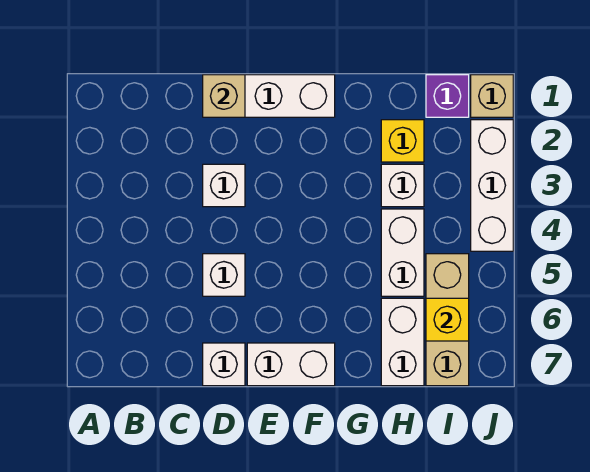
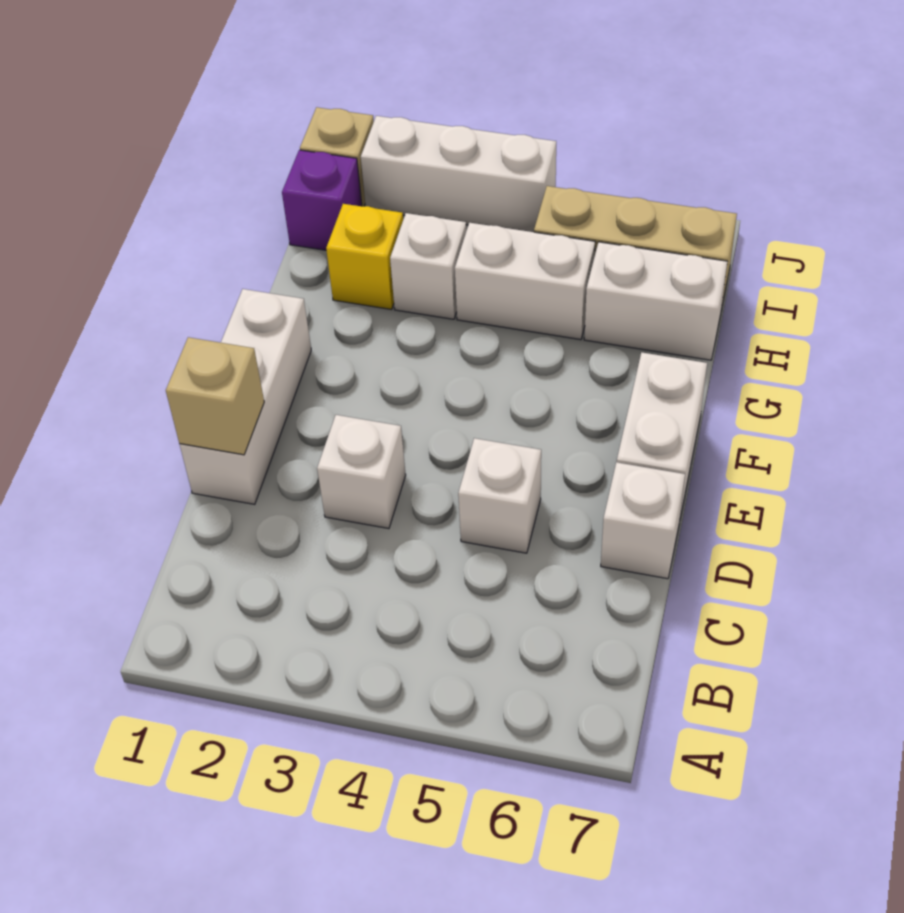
yellow brick I6 level 2 -> none

